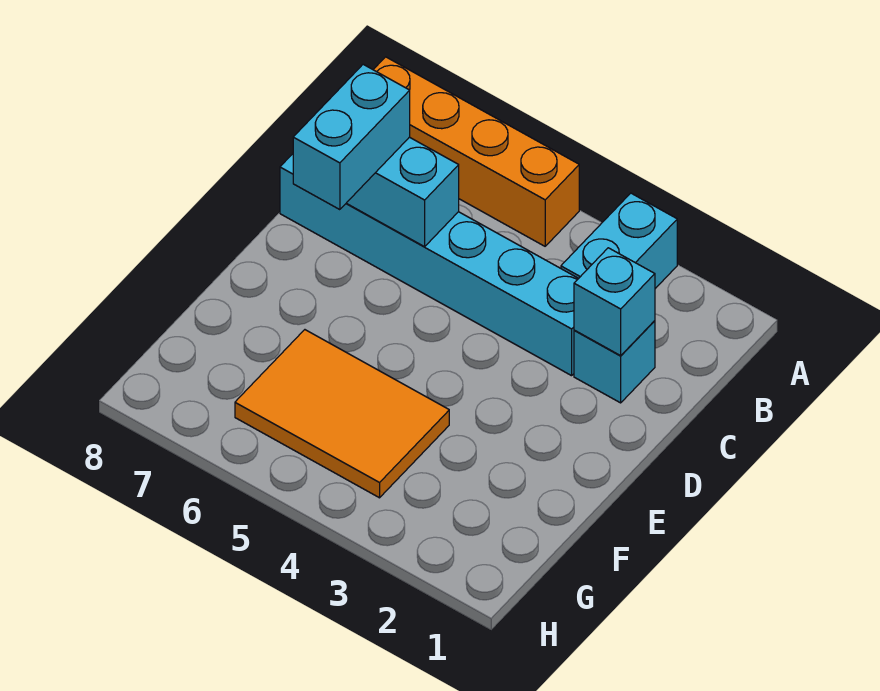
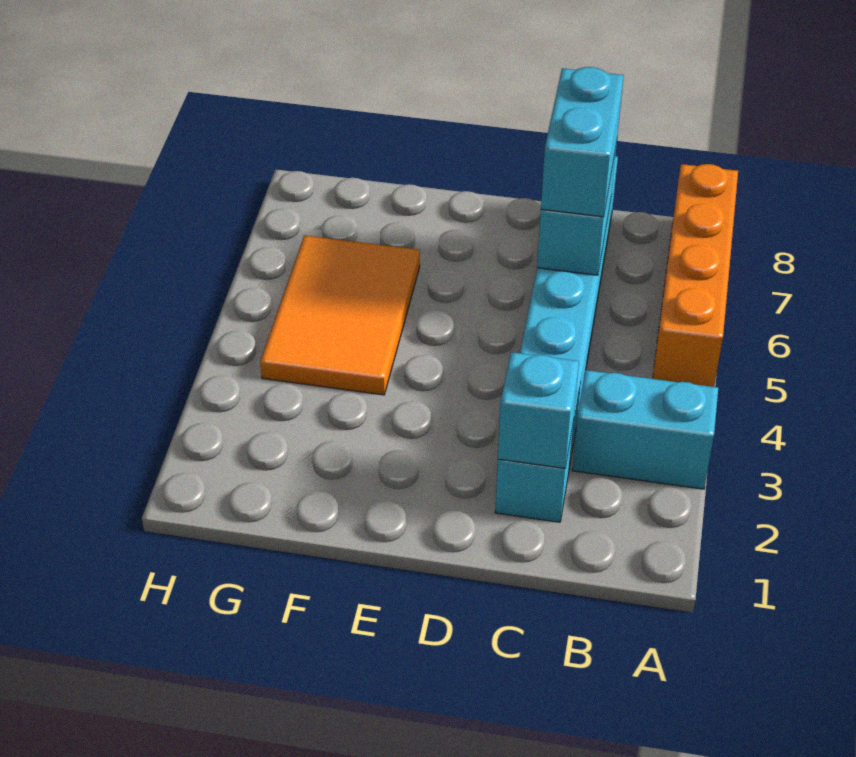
cyan brick C7:D7 level 3 -> cyan brick C6:C7 level 3

